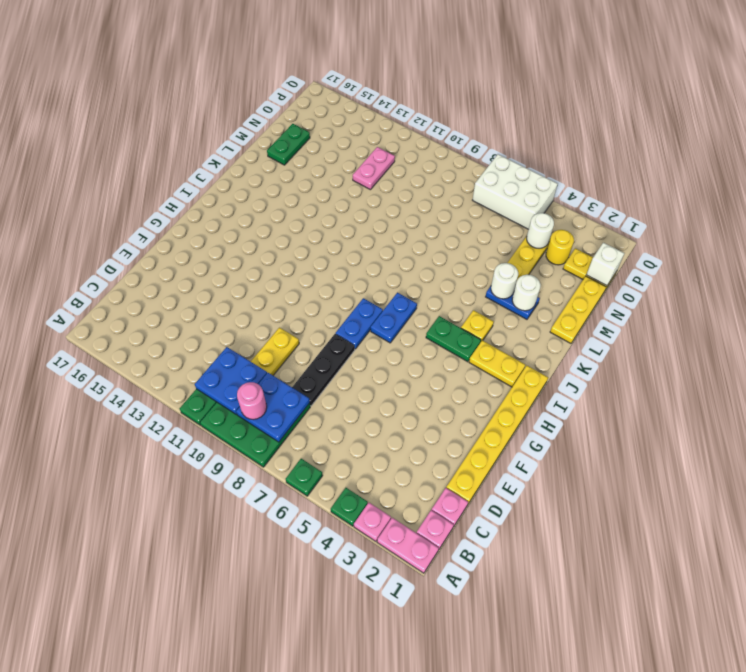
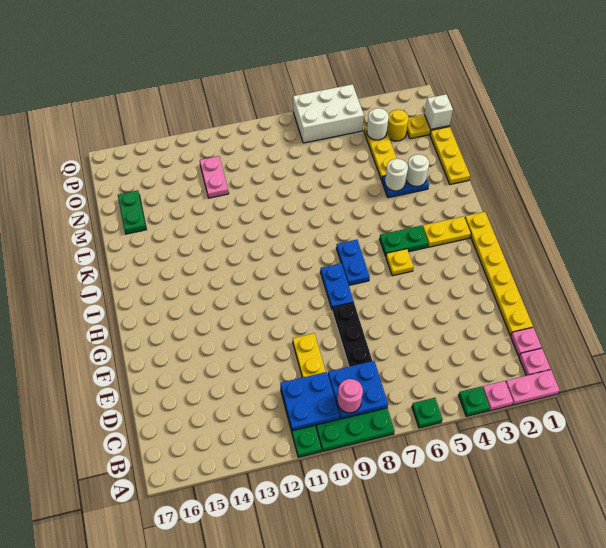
yellow plate J4 level 1 -> yellow plate H5 level 1

